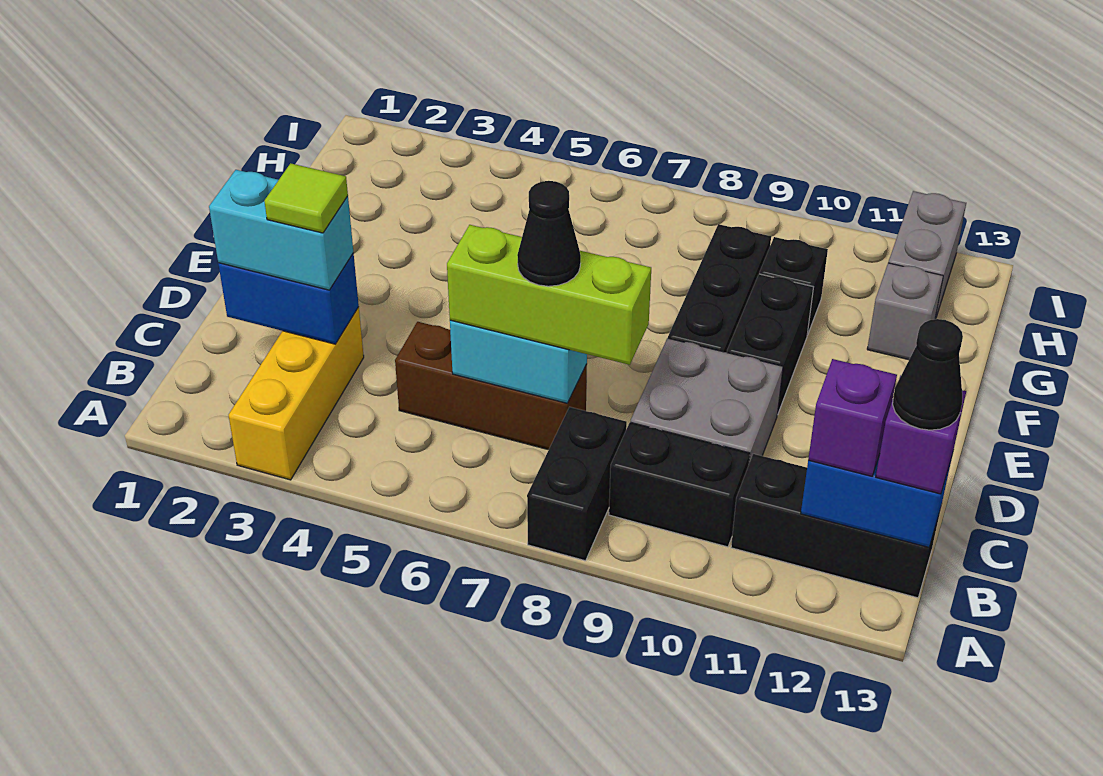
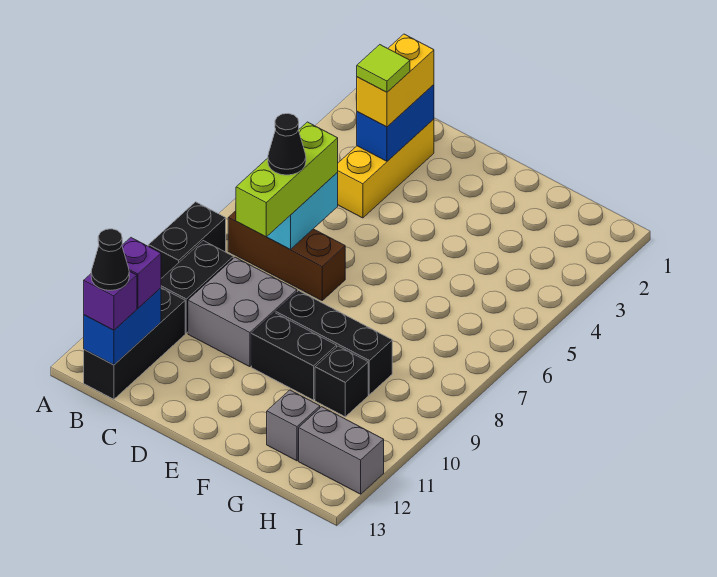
yellow brick A3:C3 level 1 -> yellow brick C2:C4 level 1
black brick A8:B8 level 1 -> black brick A8:A9 level 1
cyan brick C2:C3 level 3 -> yellow brick C2:C3 level 3
brown brick C5:C7 level 1 -> brown brick B7:D7 level 1

